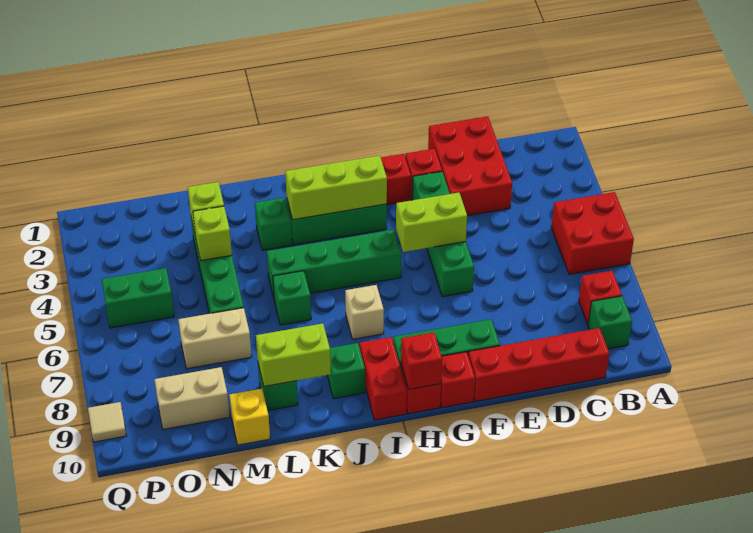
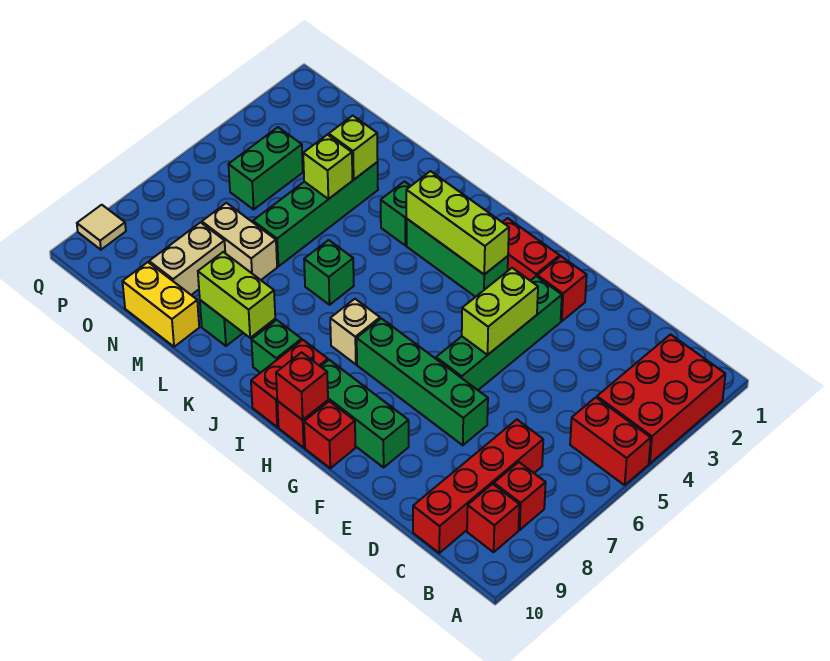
red brick A5:B6 level 1 -> red brick A5:B5 level 1
green brick B9 level 1 -> red brick B9 level 1
red brick C10:F10 level 1 -> red brick C7:C10 level 1
red brick D1:E3 level 1 -> red brick A2:B4 level 1
lime brick F5:G5 level 2 -> lime brick F4:F5 level 2
green brick H5:K5 level 1 -> green brick E7:H7 level 1
yellow brick M10 level 1 -> yellow brick M10:N10 level 1
tan brick N9:O9 level 1 -> tan brick N8:N9 level 1
green brick O5:P5 level 1 -> green brick O4:O5 level 1

